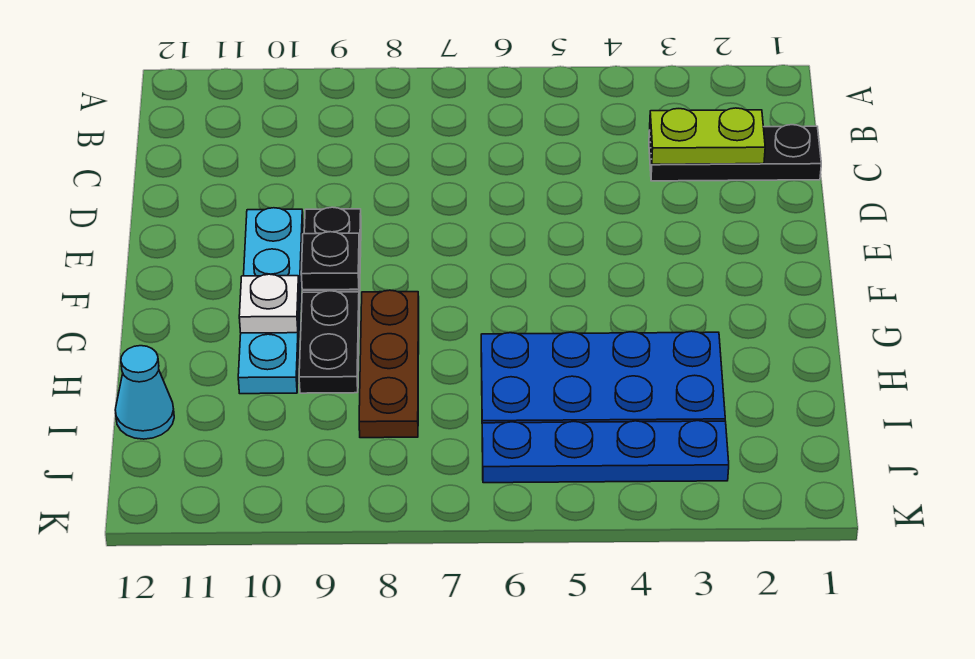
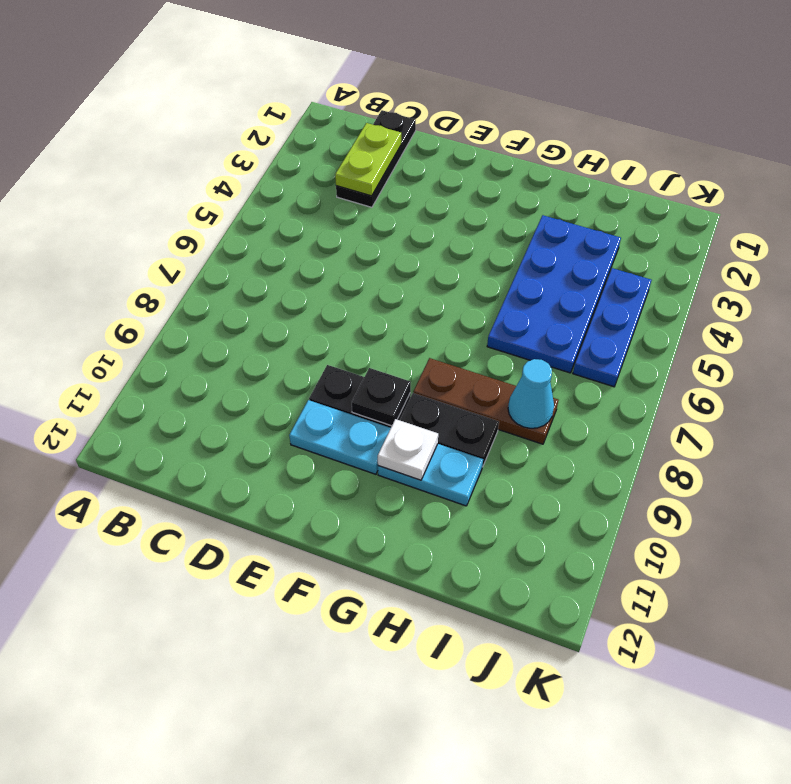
cyan cone I12 level 1 -> cyan cone I8 level 2
blue plate J3:J6 level 1 -> blue plate J4:J6 level 1

